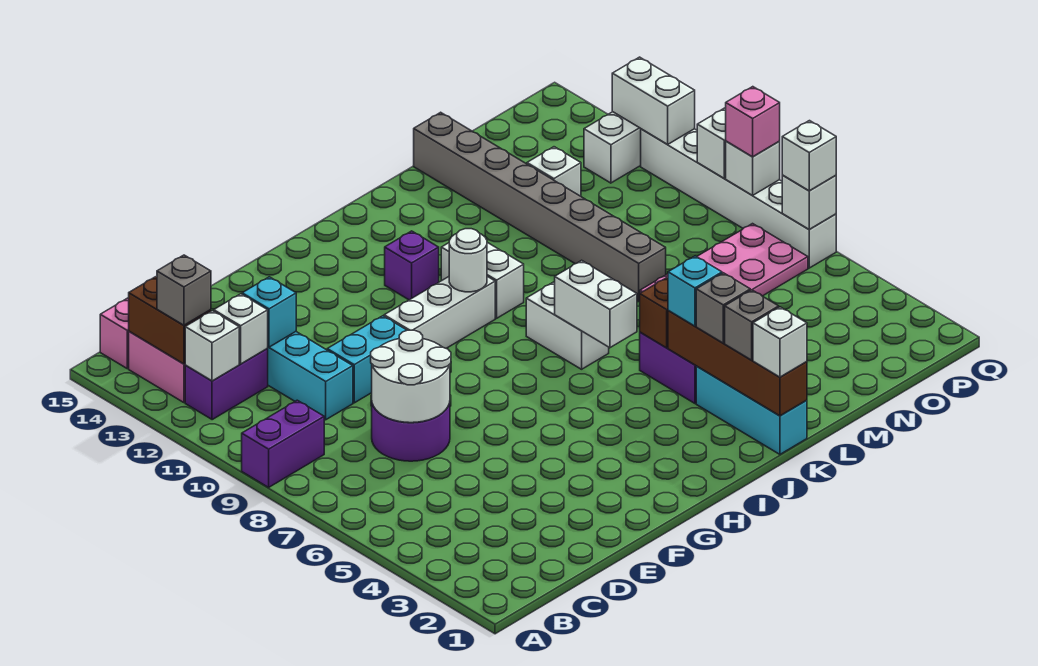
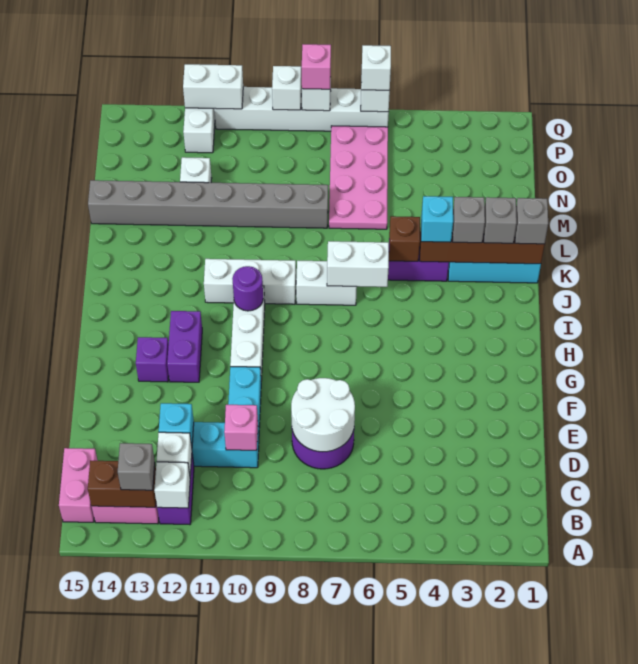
purple brick A9:B9 level 1 -> purple brick G12:H12 level 1
none -> pink brick D10 level 2
white round brick I10 level 2 -> purple round brick I10 level 2
purple brick I12 level 1 -> purple brick G13 level 1
white brick J10:J11 level 1 -> white brick J9:J11 level 1
white brick K1 level 3 -> grey brick K1 level 3

